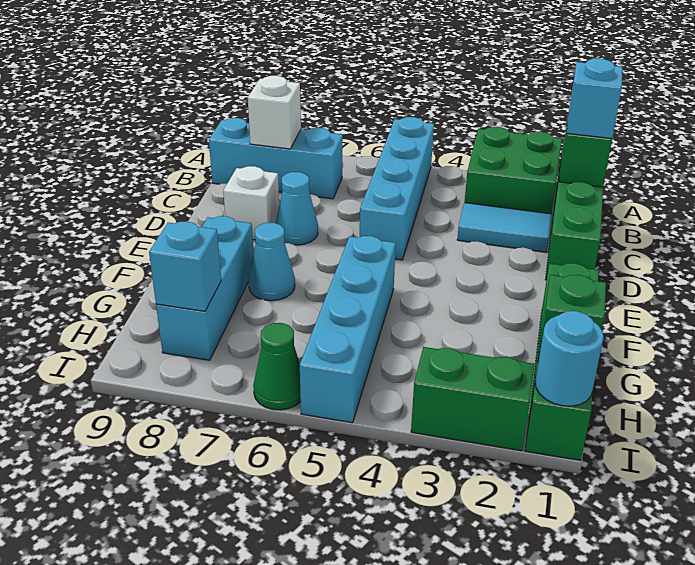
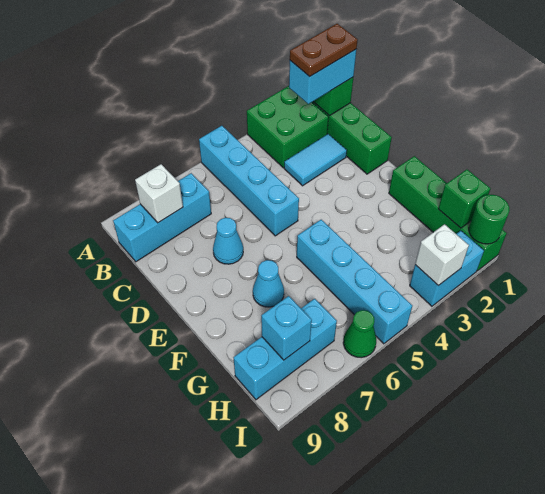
cyan brick B1 level 3 -> cyan brick B1:B2 level 3
none -> brown plate B1:B2 level 4
white brick D8 level 1 -> white brick I3 level 2
cyan brick F8:H8 level 1 -> cyan brick H7:H9 level 1
cyan round brick I1 level 2 -> green round brick I1 level 2
green brick I2:I3 level 1 -> cyan brick I2:I3 level 1

